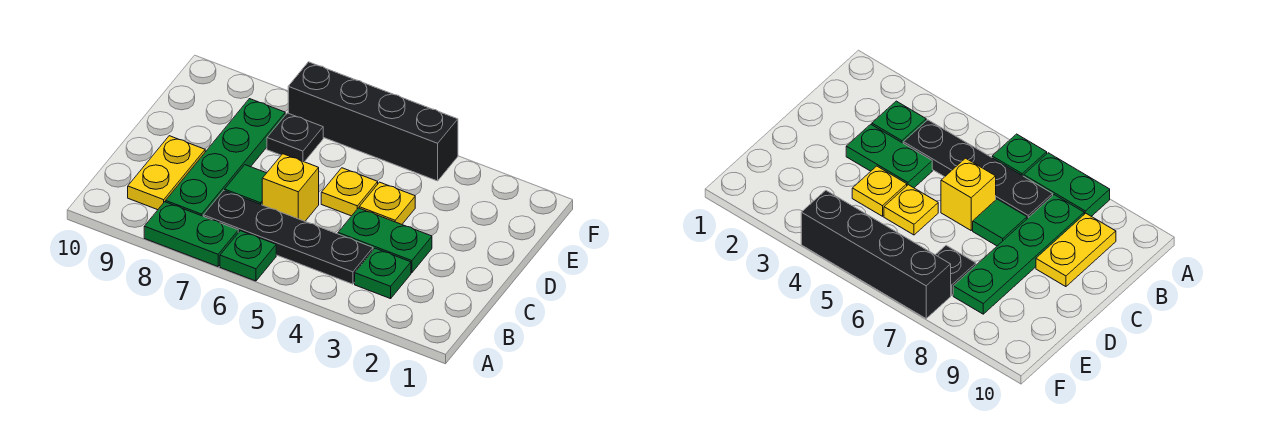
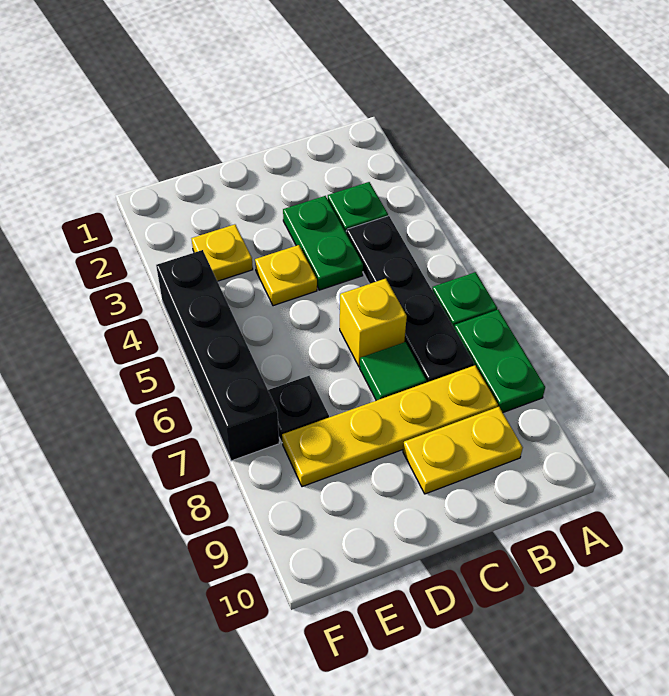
green plate B8:E8 level 1 -> yellow plate B8:E8 level 1
yellow plate D5 level 1 -> yellow plate E3 level 1

